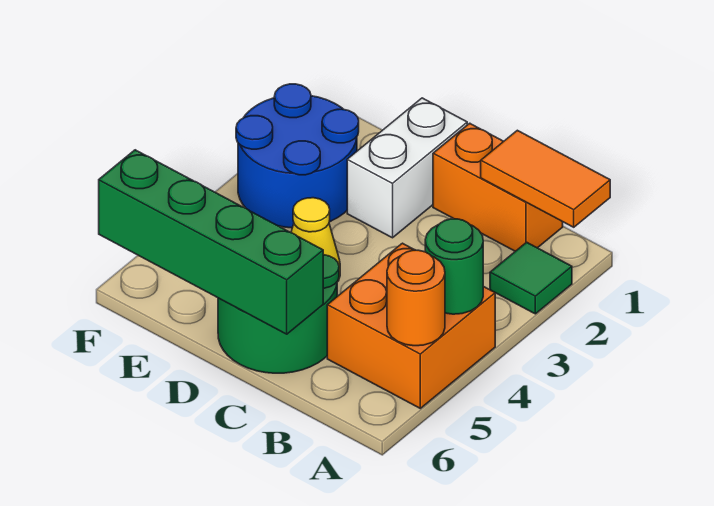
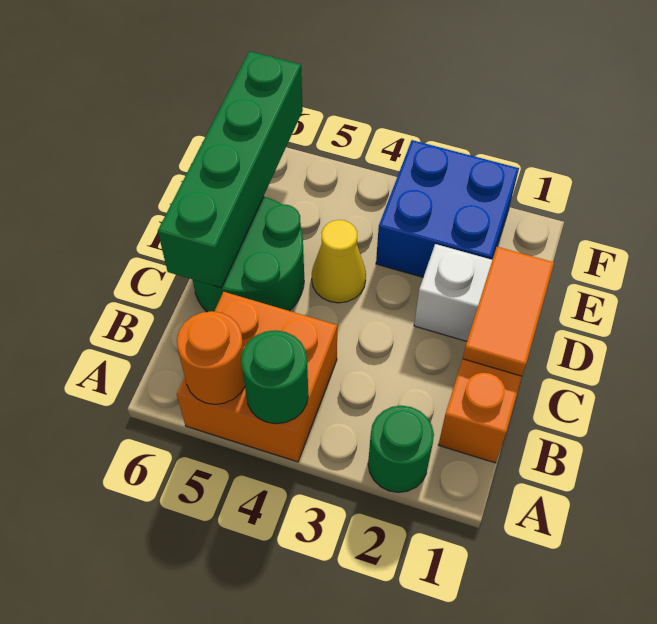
orange tile A1:B1 level 2 -> orange tile C1:D1 level 2
green tile A2 level 1 -> green round brick A2 level 1
blue round brick E2:F3 level 1 -> blue brick E2:F3 level 1

